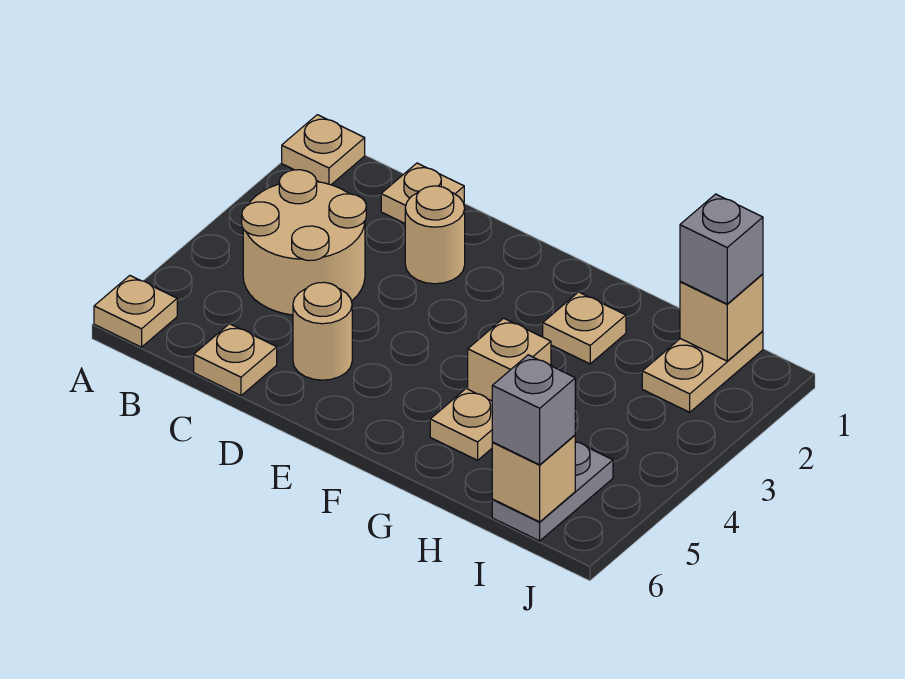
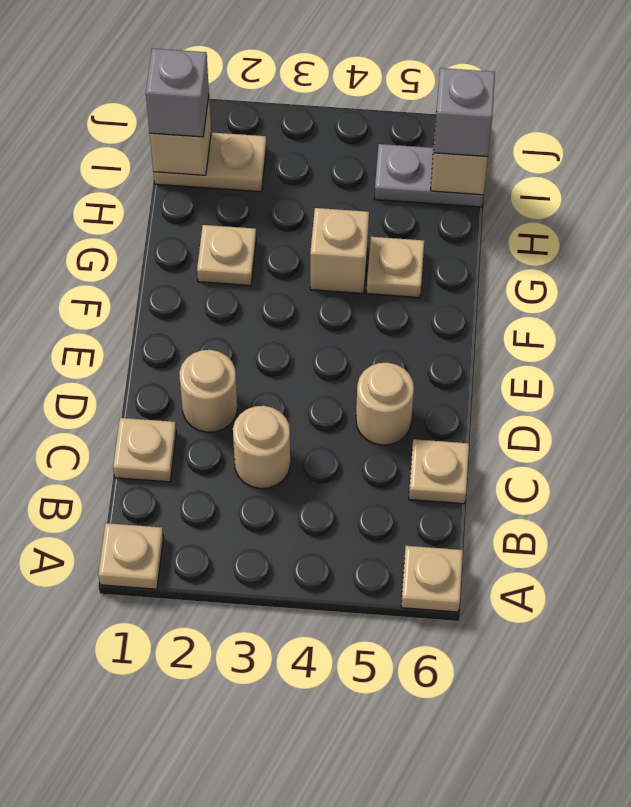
tan round brick B3:C4 level 1 -> tan round brick C3 level 1

